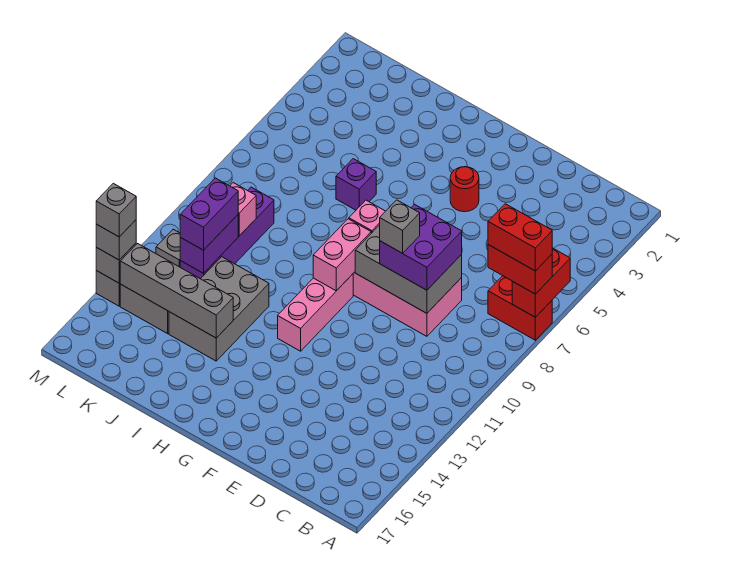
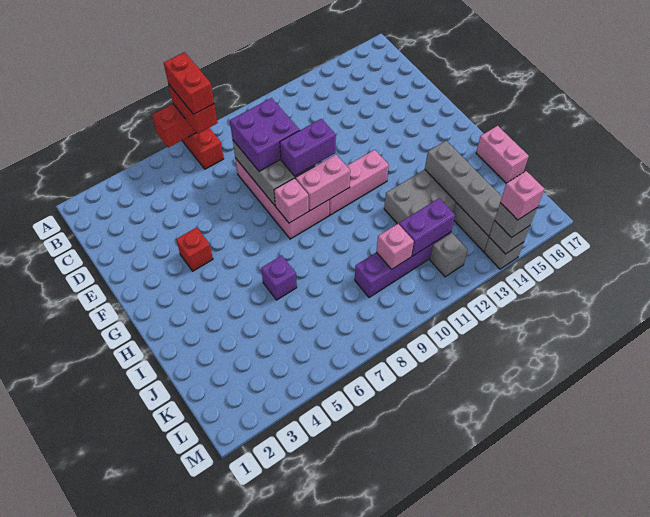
grey brick E9 level 4 -> none
red round brick F4 level 1 -> red brick F4 level 1
none -> pink brick I17:J17 level 1
purple brick K11:K12 level 3 -> purple brick F9:F10 level 3
grey brick M14 level 4 -> pink brick M14 level 4

